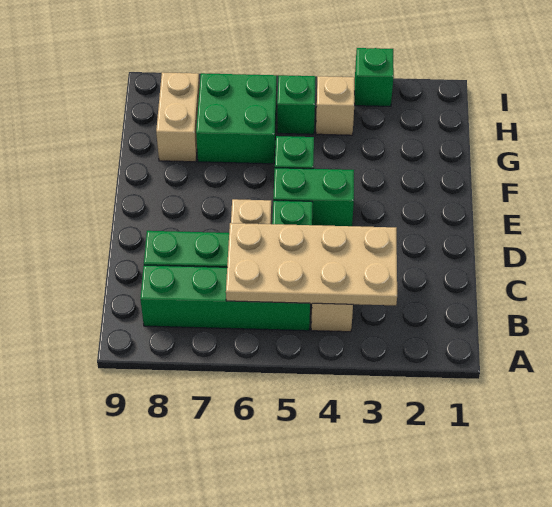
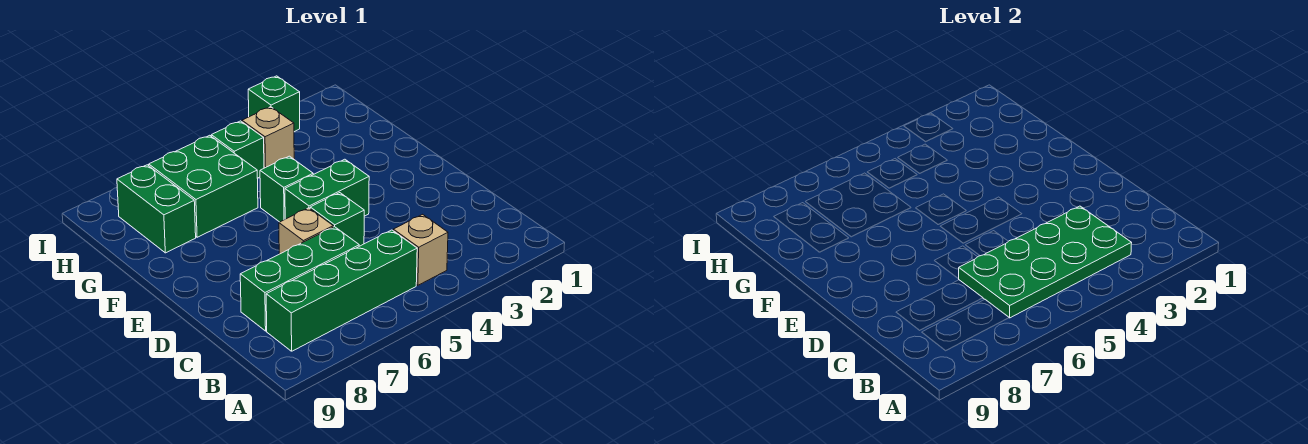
tan plate B3:C6 level 2 -> green plate B3:C6 level 2
tan brick G8:H8 level 1 -> green brick G8:H8 level 1

